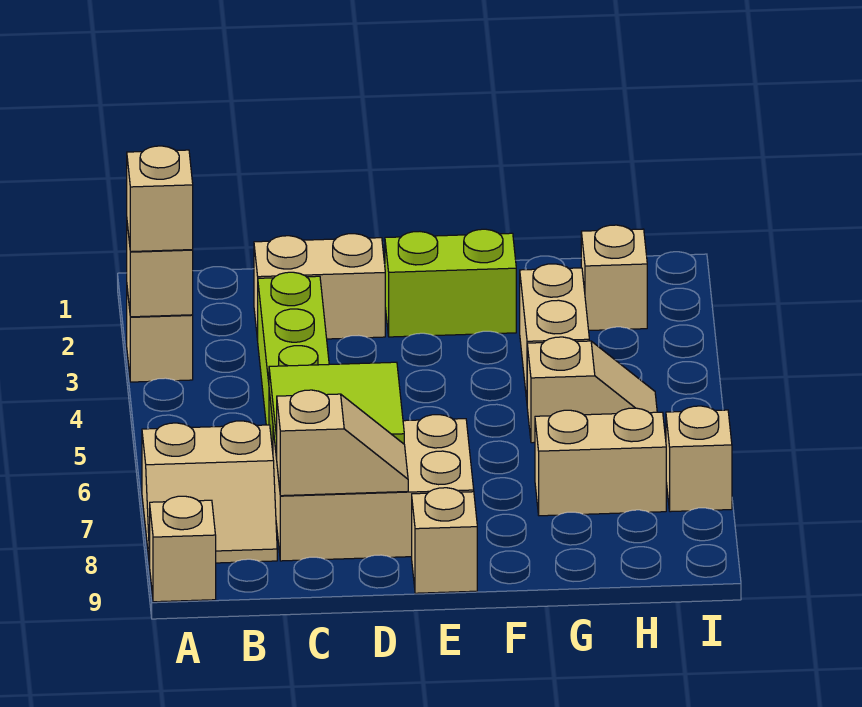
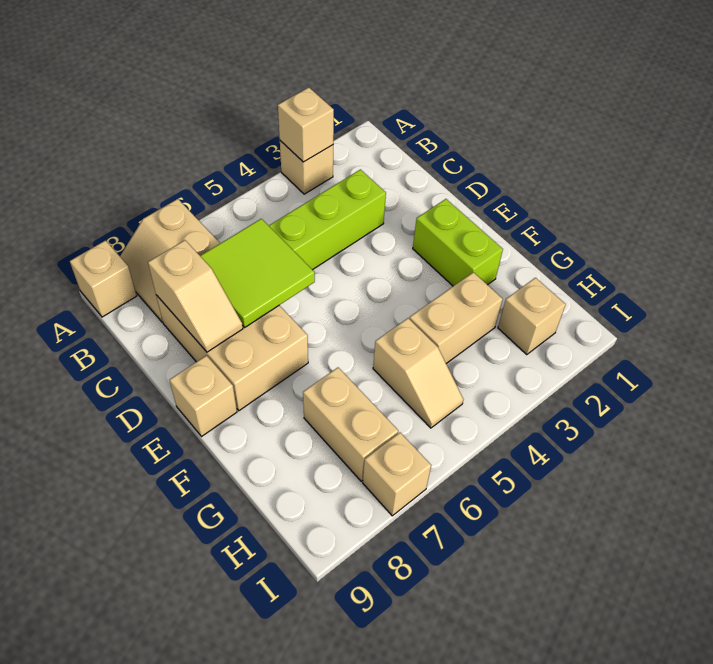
tan brick A3 level 3 -> none
tan brick C2:D2 level 1 -> none

